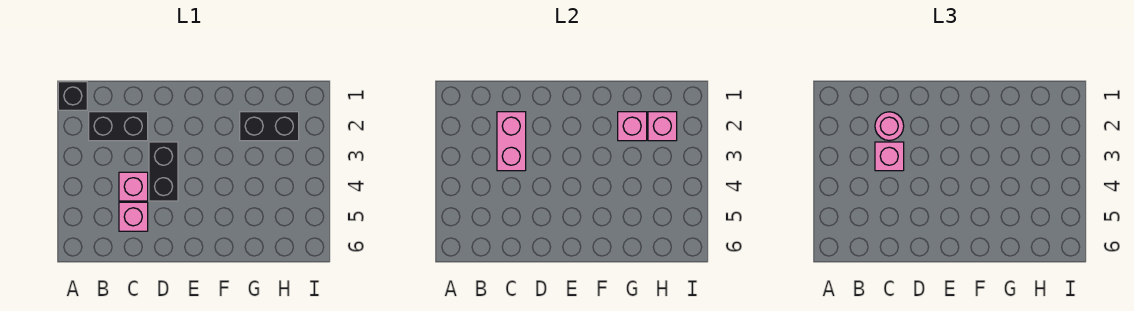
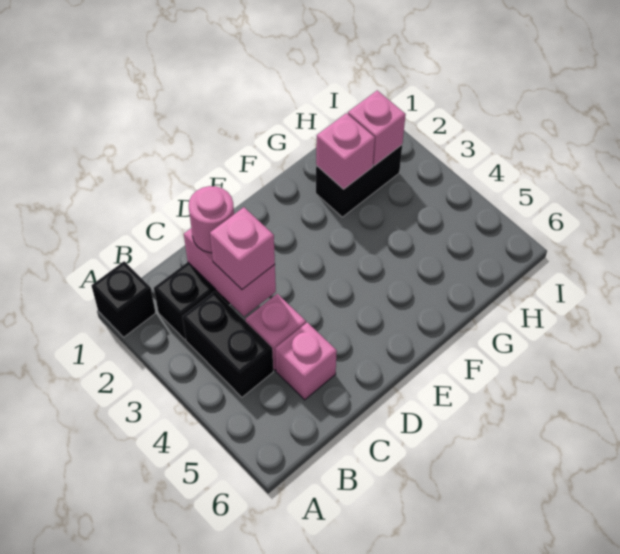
black brick D3:D4 level 1 -> black brick B3:B4 level 1

